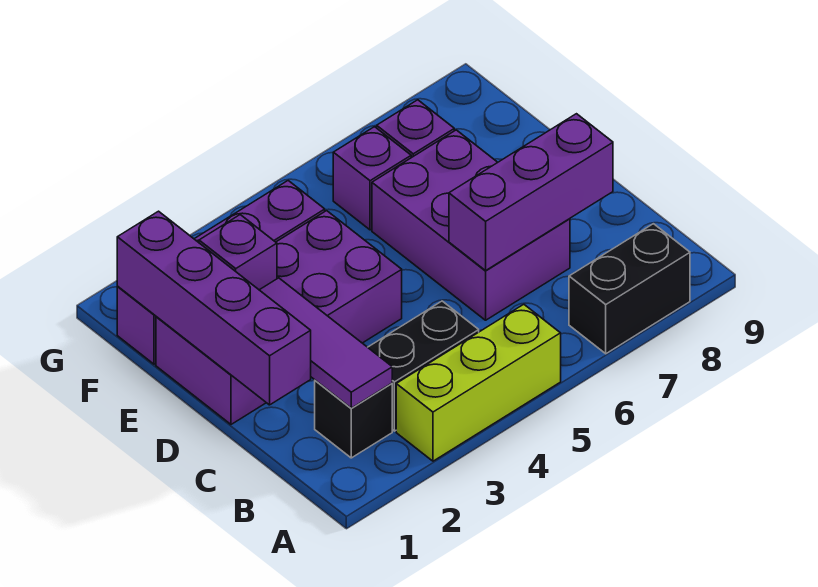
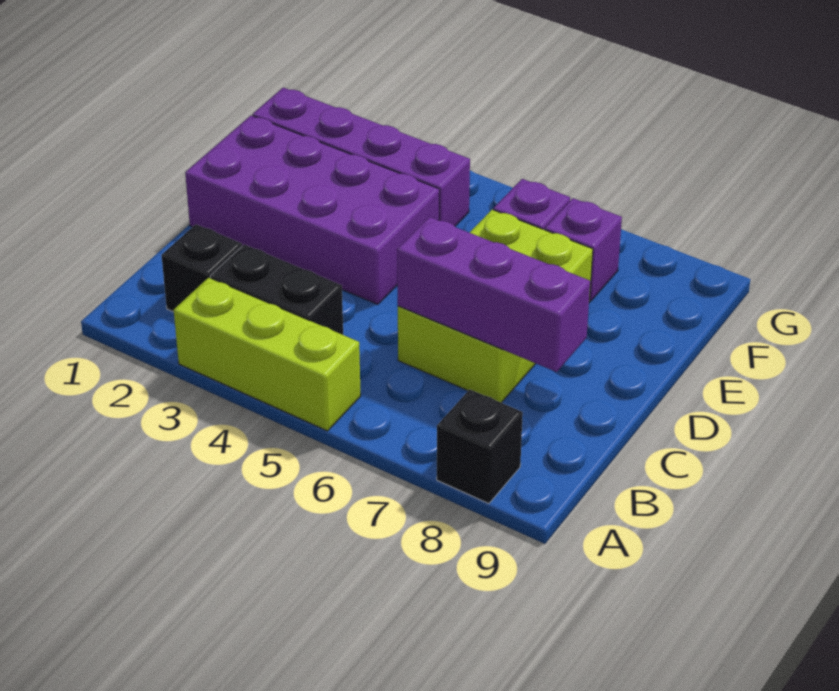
black brick A7:A8 level 1 -> black brick A8 level 1
purple tile B2:D2 level 2 -> none
purple brick C1:F1 level 2 -> none
purple brick C6:E7 level 1 -> lime brick C6:E7 level 1
purple brick E2 level 2 -> none

